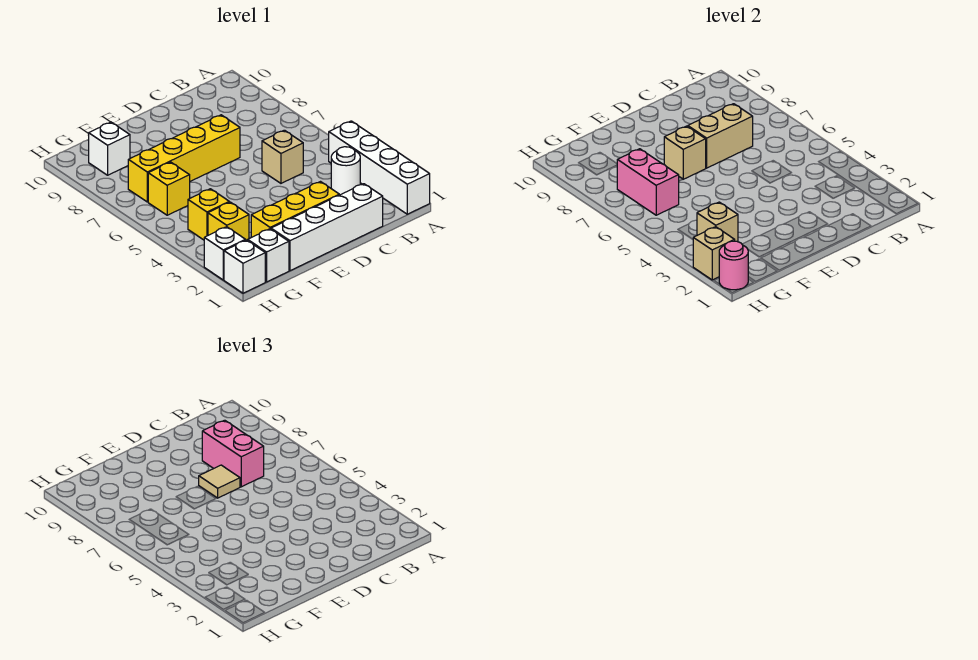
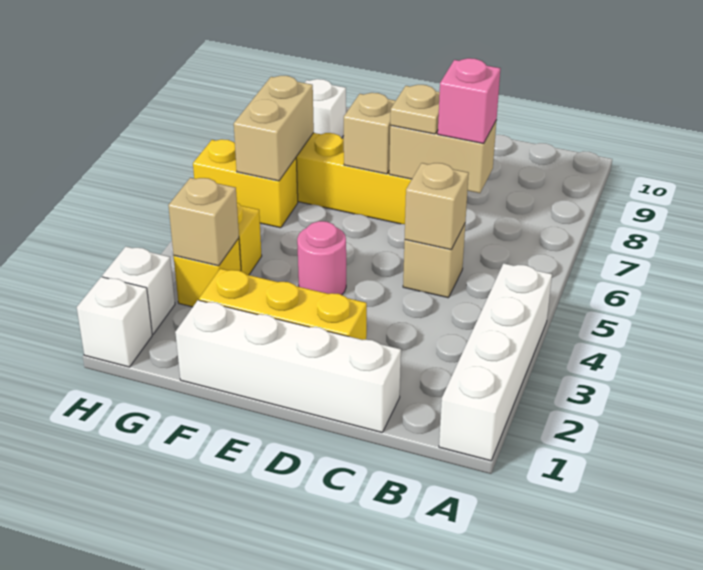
white round brick B3 level 1 -> none
pink brick C7:C8 level 3 -> pink brick C7 level 3
tan tile D7 level 3 -> tan plate D7 level 3
white brick G1 level 1 -> none
yellow brick G6 level 1 -> yellow brick G6:H6 level 1
pink brick G6:G7 level 2 -> tan brick G6:G7 level 2
pink round brick H1 level 2 -> pink round brick E4 level 1
tan brick H2 level 2 -> tan brick C5 level 2

